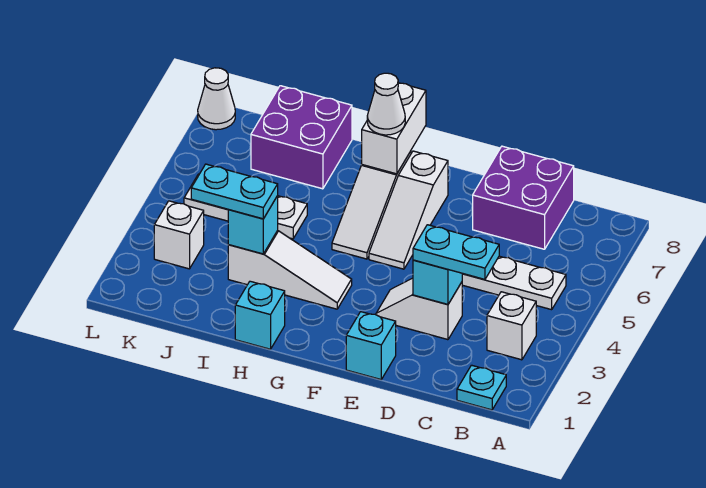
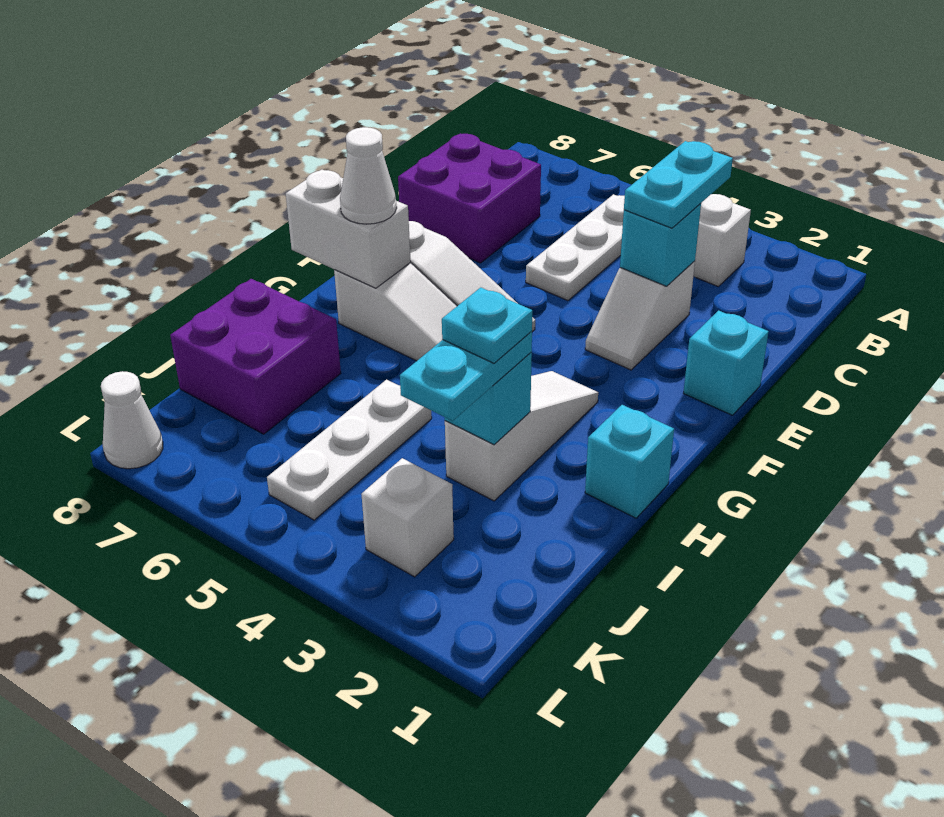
cyan plate B1 level 1 -> cyan plate I3 level 4

